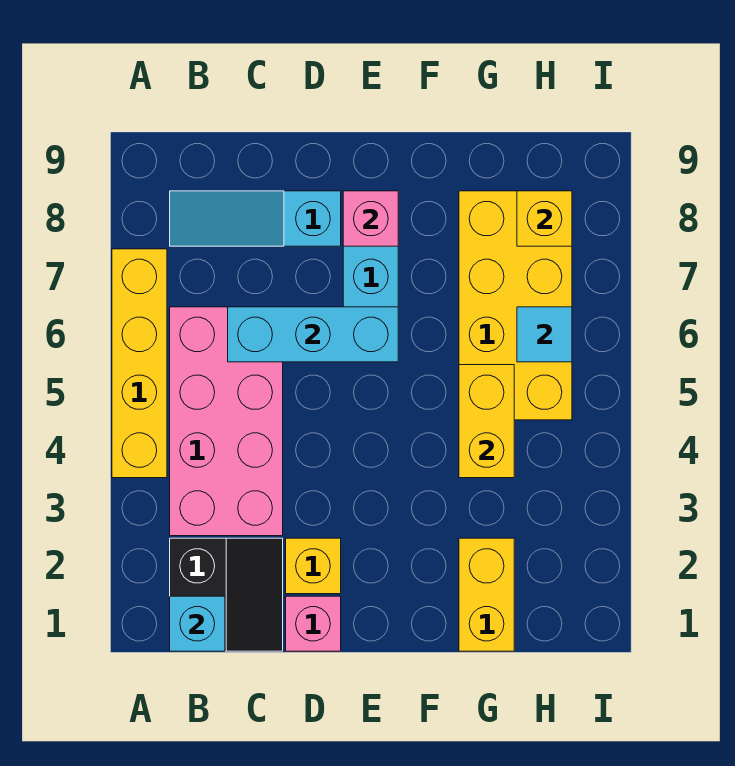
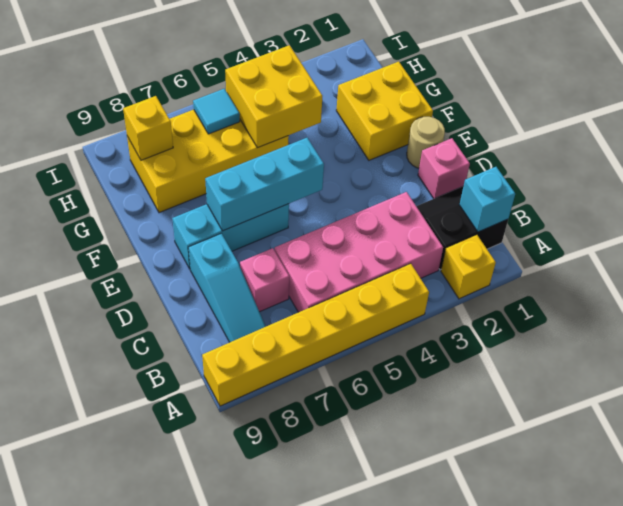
yellow brick A4:A7 level 1 -> yellow brick A4:A9 level 1
cyan brick C6:E6 level 2 -> cyan brick E5:E7 level 2
yellow brick D2 level 1 -> yellow brick A2 level 1
none -> tan round brick E1 level 1
pink brick E8 level 2 -> pink brick C7 level 1
yellow brick G1:G2 level 1 -> yellow brick F1:G2 level 1
yellow brick G4:G5 level 2 -> yellow brick G4:H5 level 2

